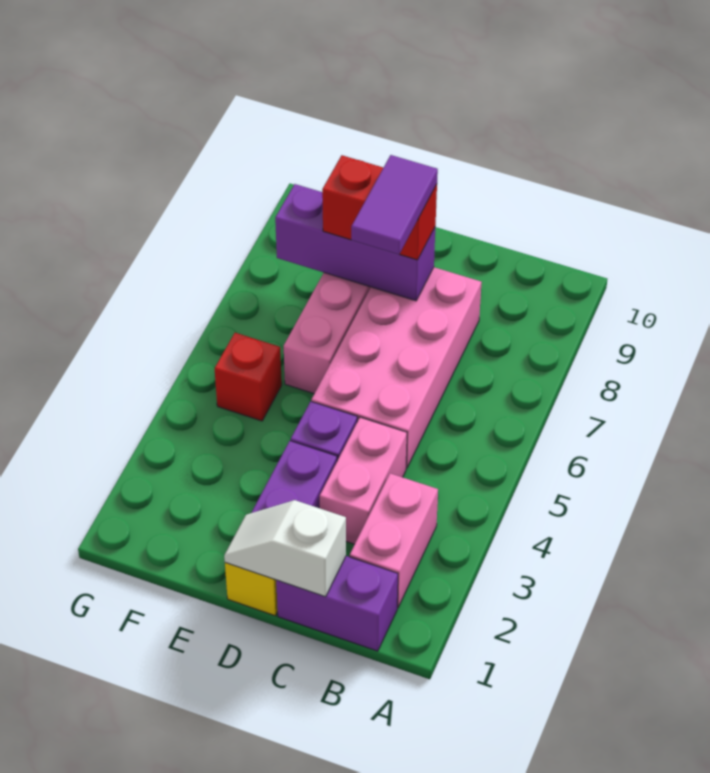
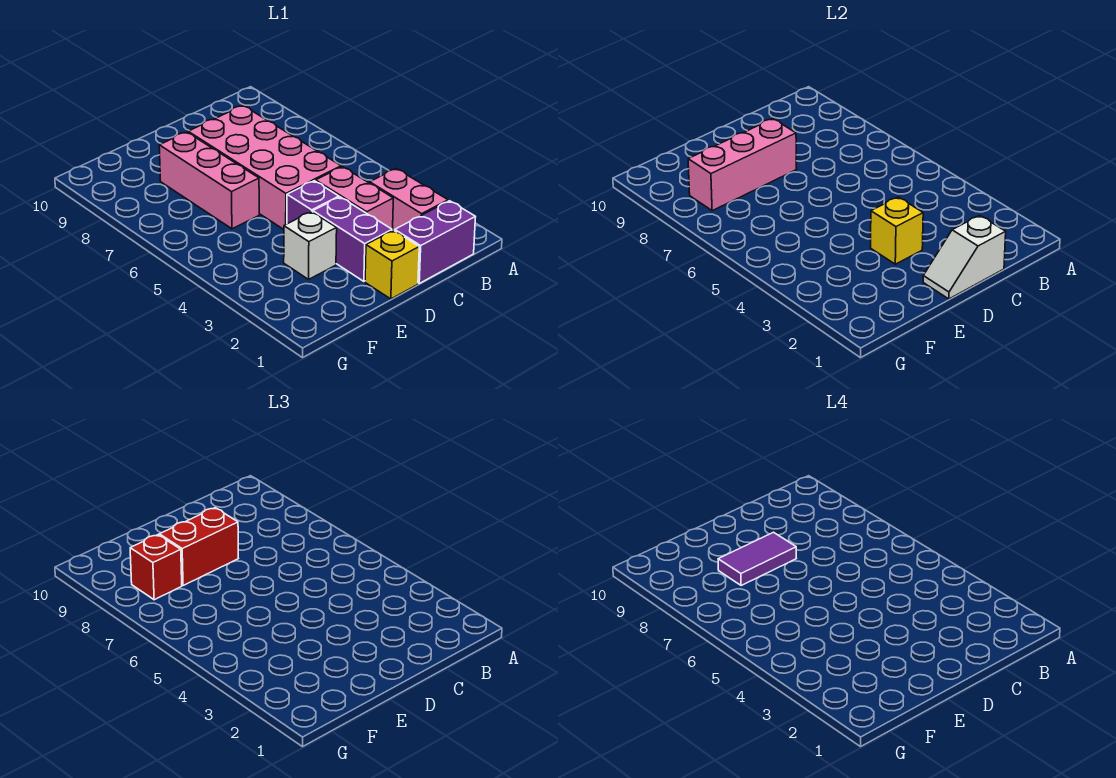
none -> yellow brick D3 level 2
purple tile D7:D8 level 4 -> purple tile D8:E8 level 4
purple brick D8:F8 level 2 -> pink brick D8:F8 level 2
none -> white brick E3 level 1
red brick F5 level 1 -> red brick F8 level 3

